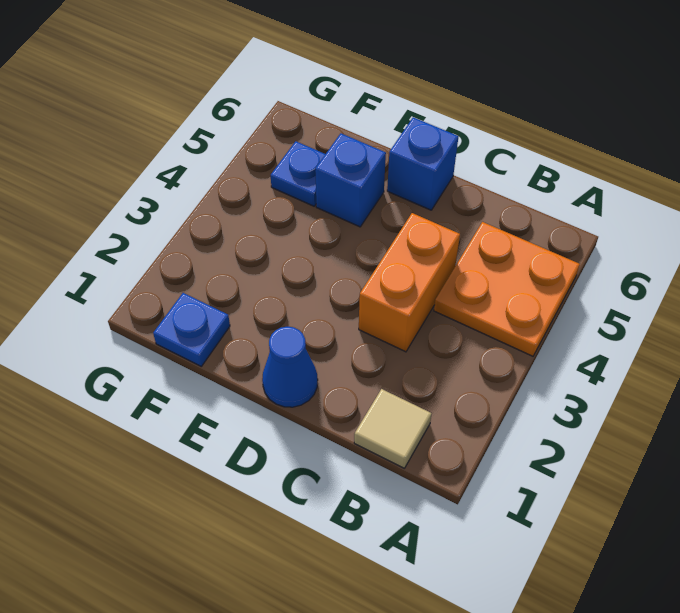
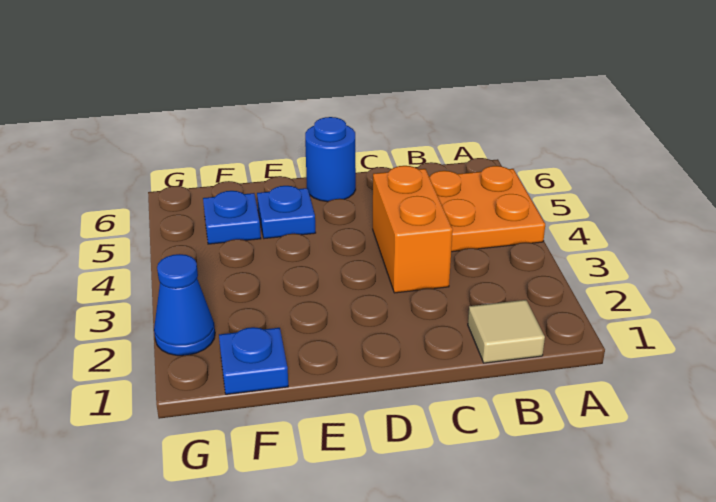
blue cone D1 level 1 -> blue cone G2 level 1
blue brick D6 level 1 -> blue round brick D6 level 1
blue brick E5 level 1 -> blue plate E5 level 1

